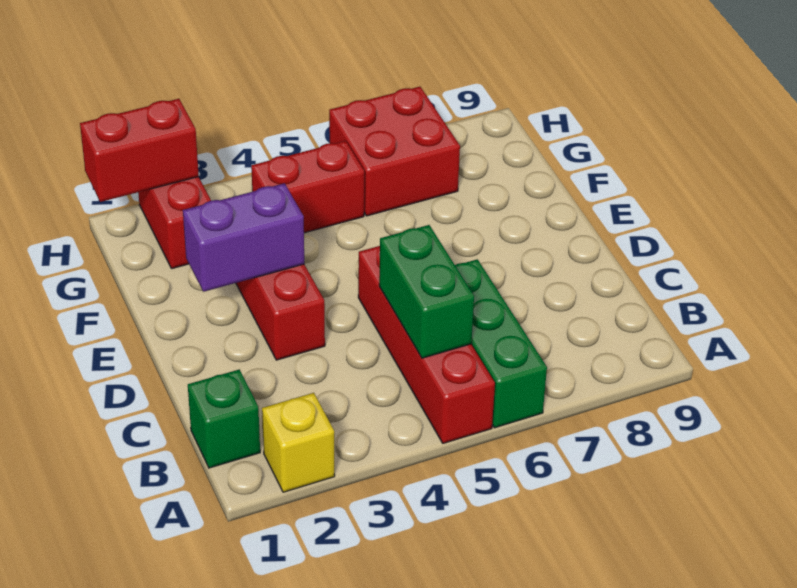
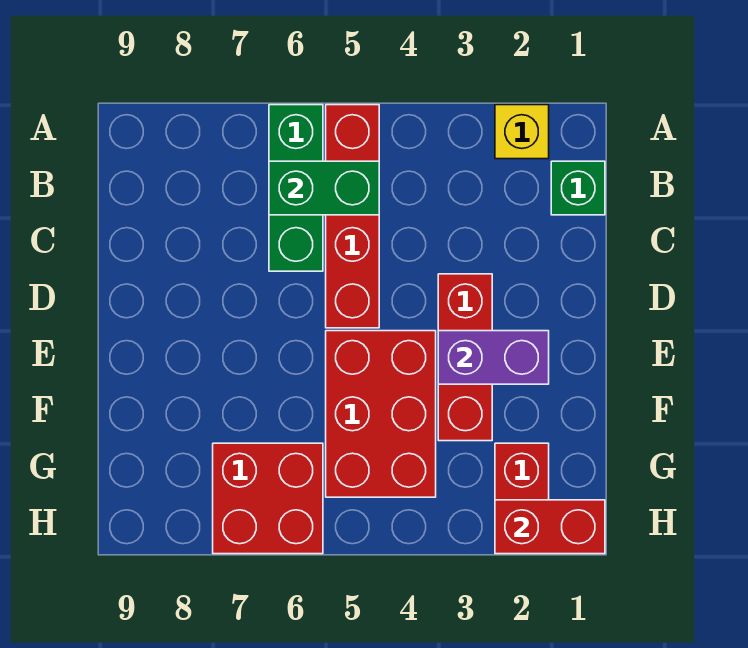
green brick B5:C5 level 2 -> green brick B5:B6 level 2
red brick G4:G5 level 1 -> red brick E4:G5 level 1

